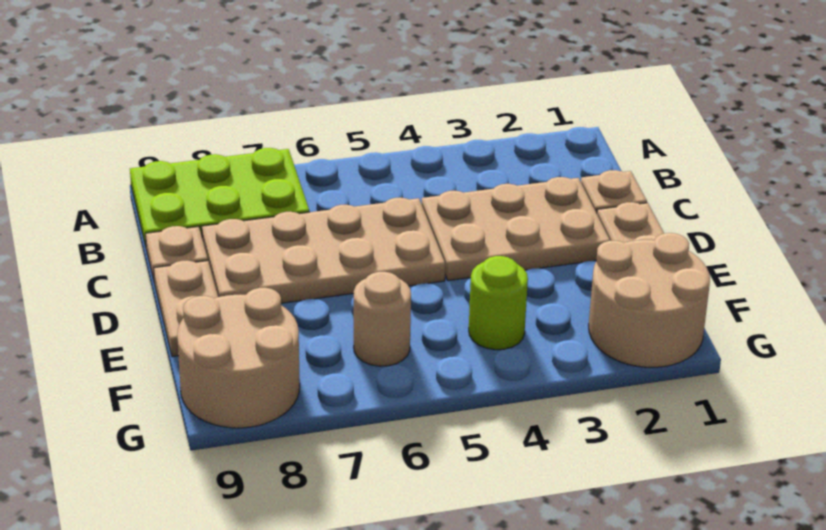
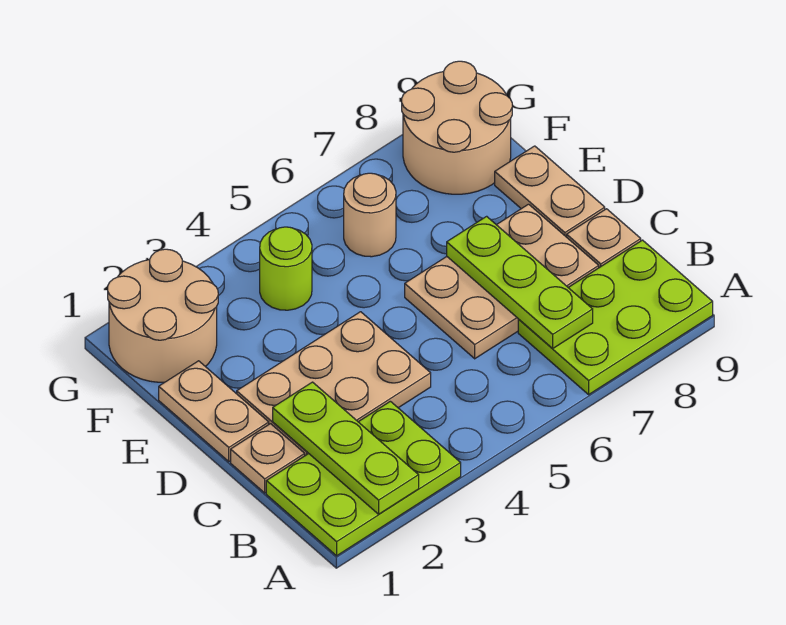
none -> lime plate A1:B3 level 1
none -> lime plate A2:C2 level 2
none -> lime plate B7:D7 level 2
tan plate C5:D8 level 1 -> tan plate C6:D8 level 1

